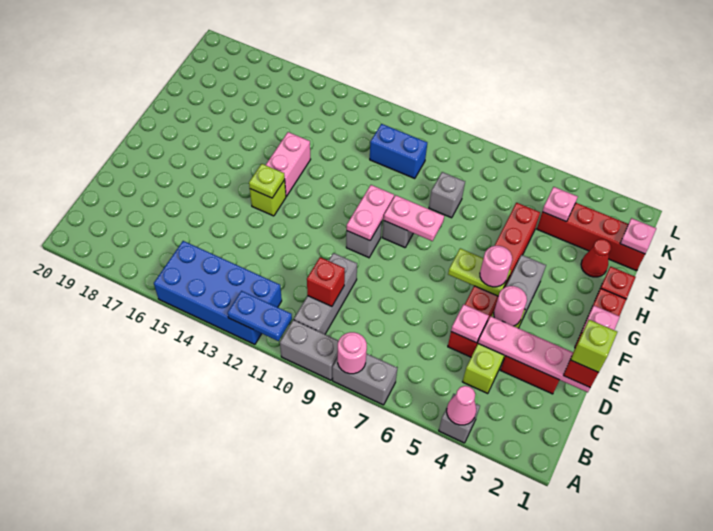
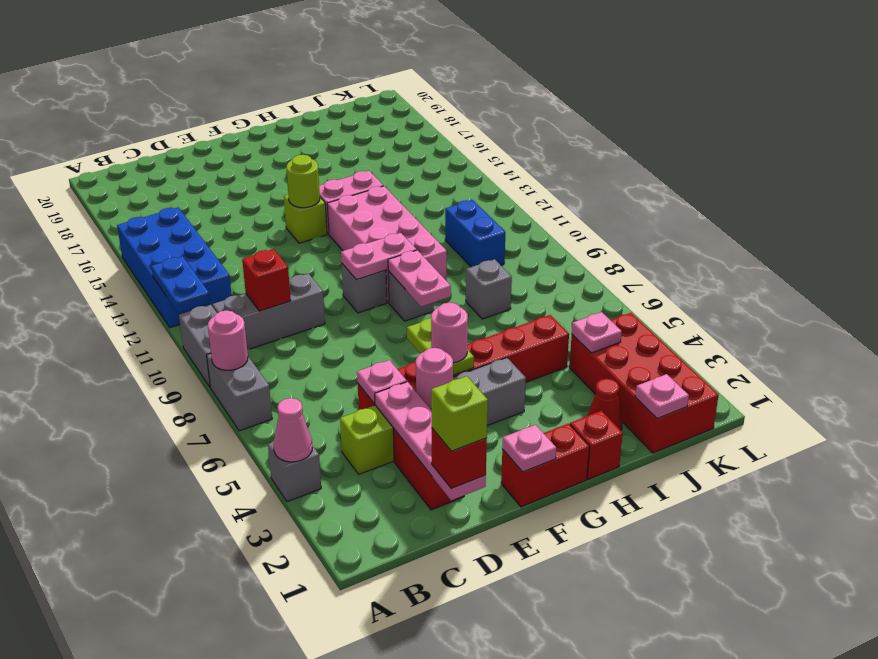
lime plate F14 level 2 -> lime round brick F14 level 2
none -> pink brick G10:H13 level 1
red brick J1:J4 level 1 -> red brick J1:K4 level 1

